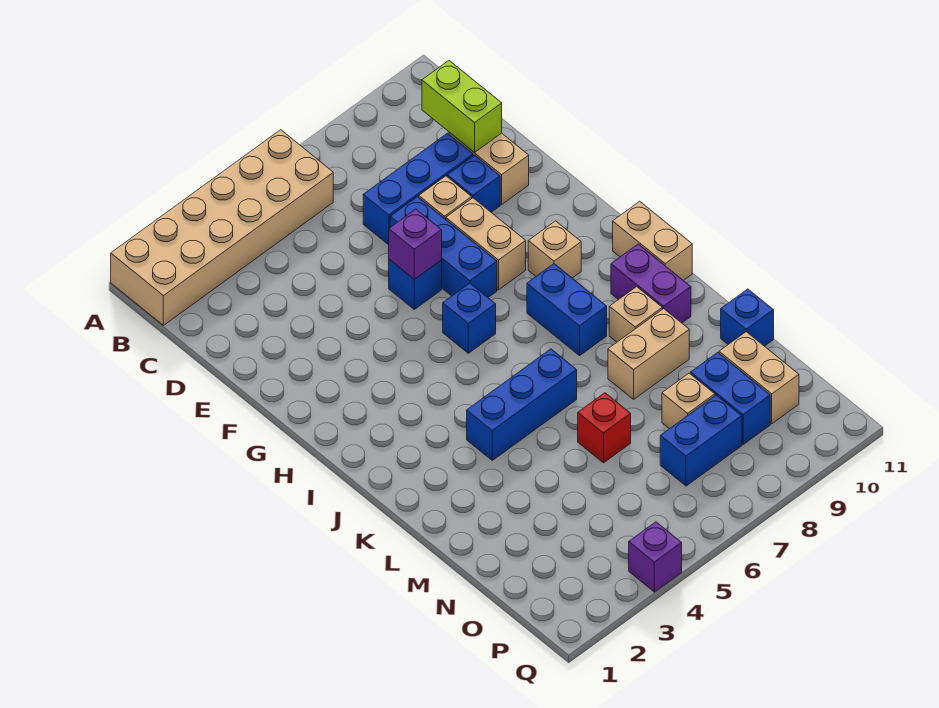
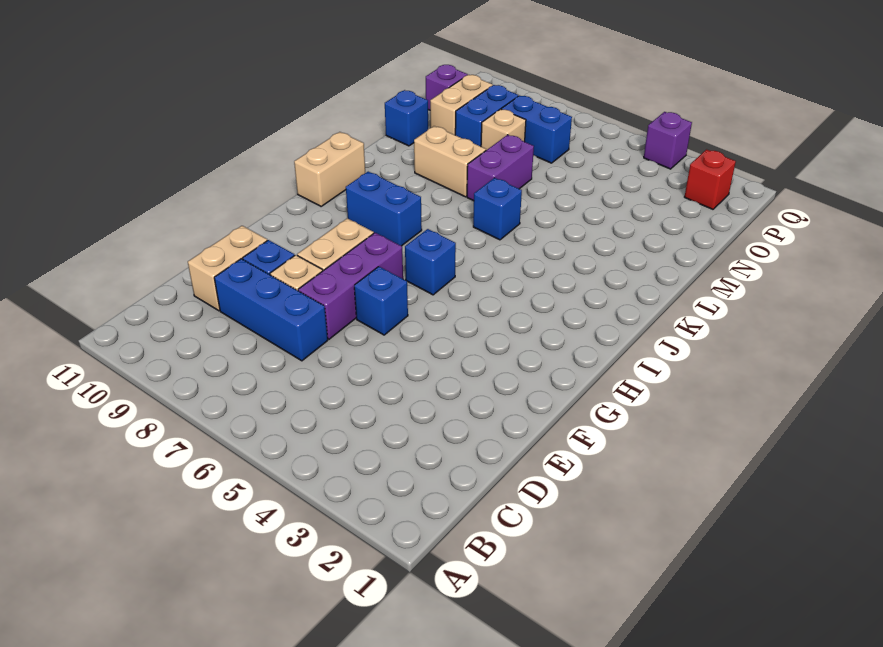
tan brick A1:B6 level 1 -> none
lime brick C10:D10 level 2 -> none
blue brick E7:G7 level 1 -> purple brick E7:G7 level 1
purple brick F6 level 2 -> purple brick O11 level 1
tan brick H9 level 1 -> none
blue brick I8:J8 level 1 -> blue brick I8:I9 level 1
purple brick J10:K10 level 1 -> purple brick L7:M7 level 1
blue brick K4:K6 level 1 -> blue brick K6 level 1
tan brick K9 level 1 -> none
red brick M6 level 1 -> red brick P2 level 1

